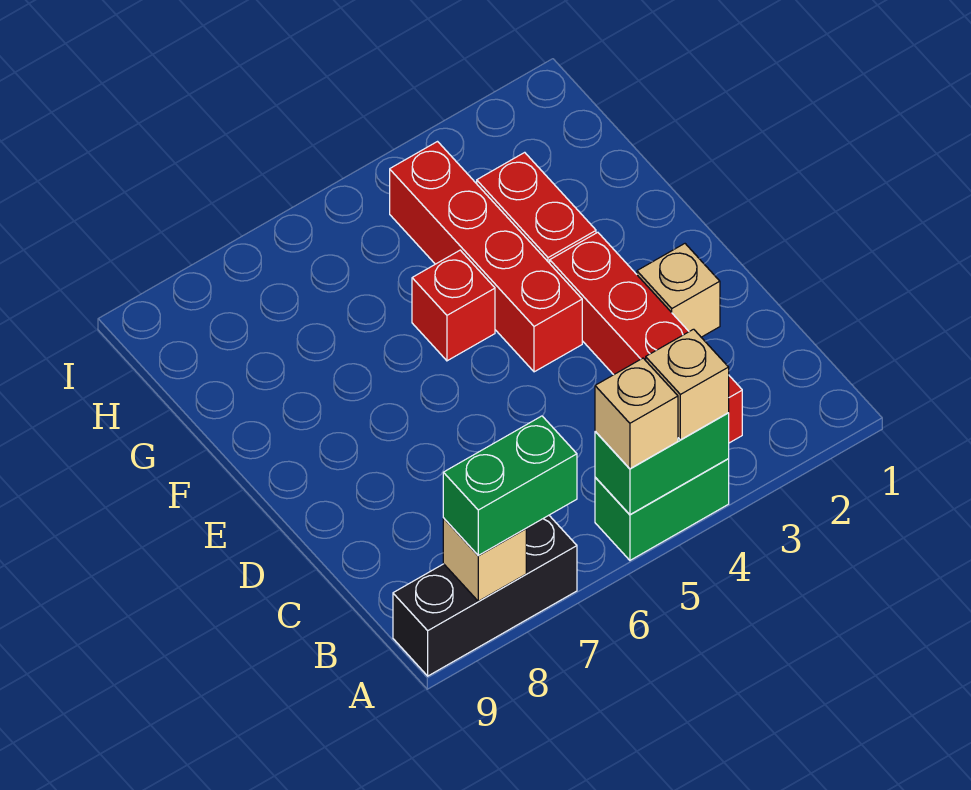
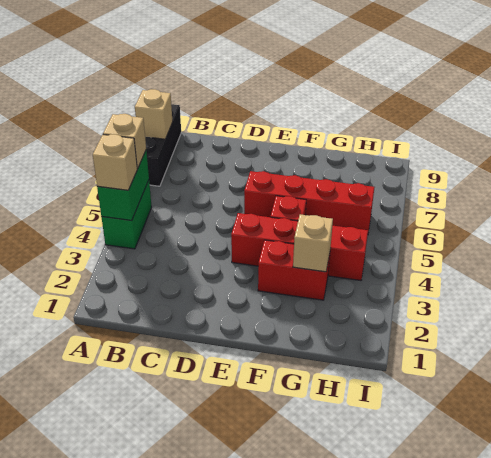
green brick A7:A8 level 3 -> none
red brick B3:E3 level 1 -> red brick E6:H6 level 1
tan brick D2 level 1 -> tan brick G3 level 2

